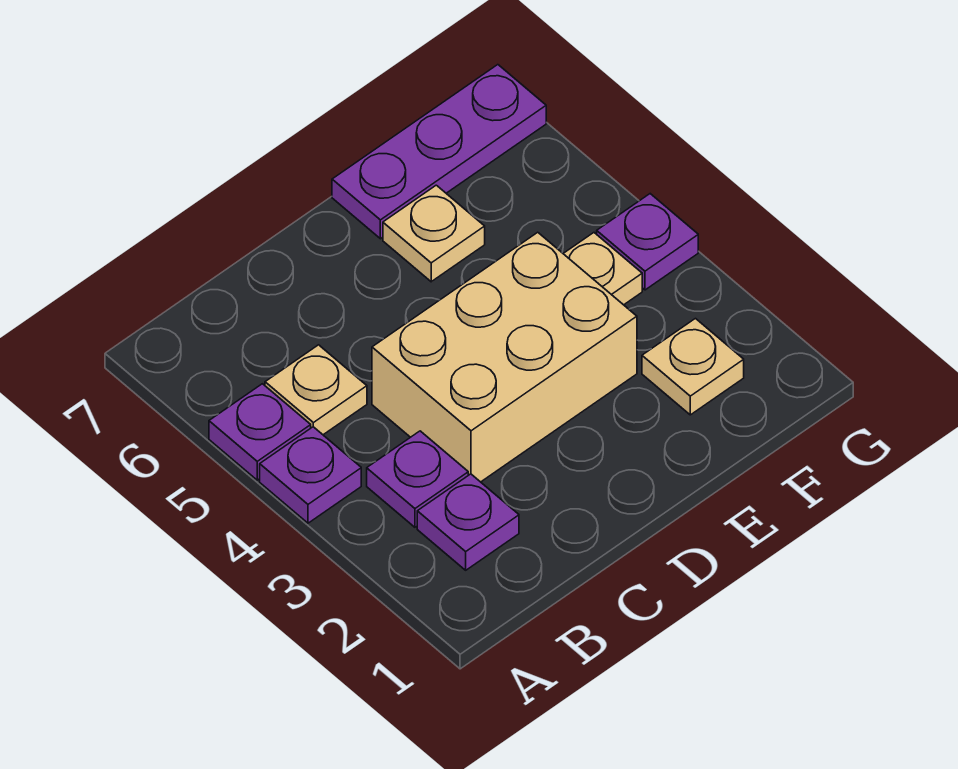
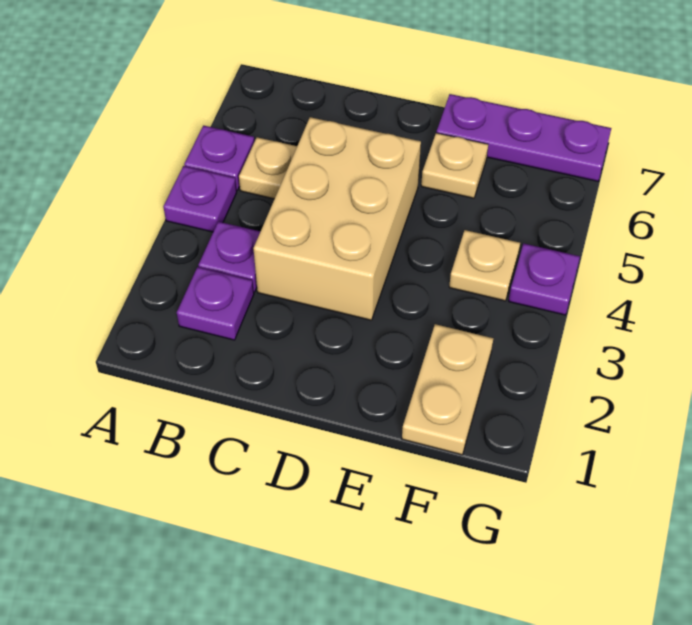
tan brick C3:E4 level 1 -> tan brick C3:D5 level 1
tan plate F2 level 1 -> tan plate F1:F2 level 1

